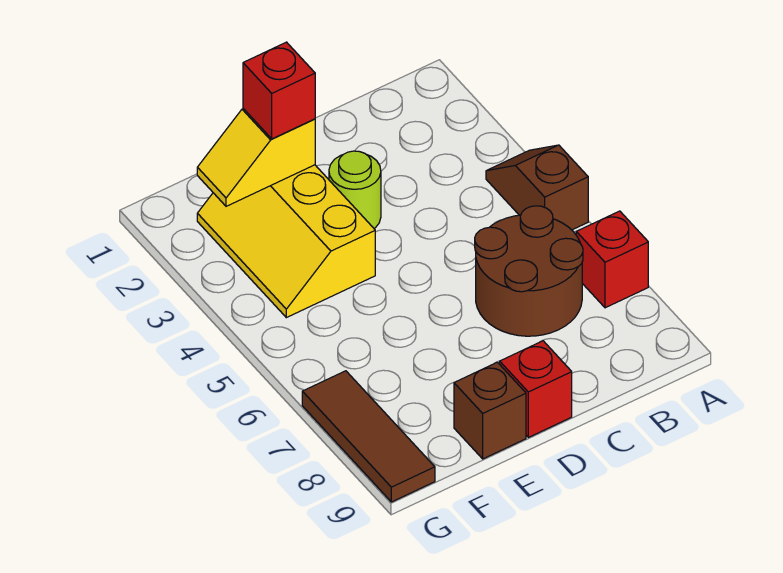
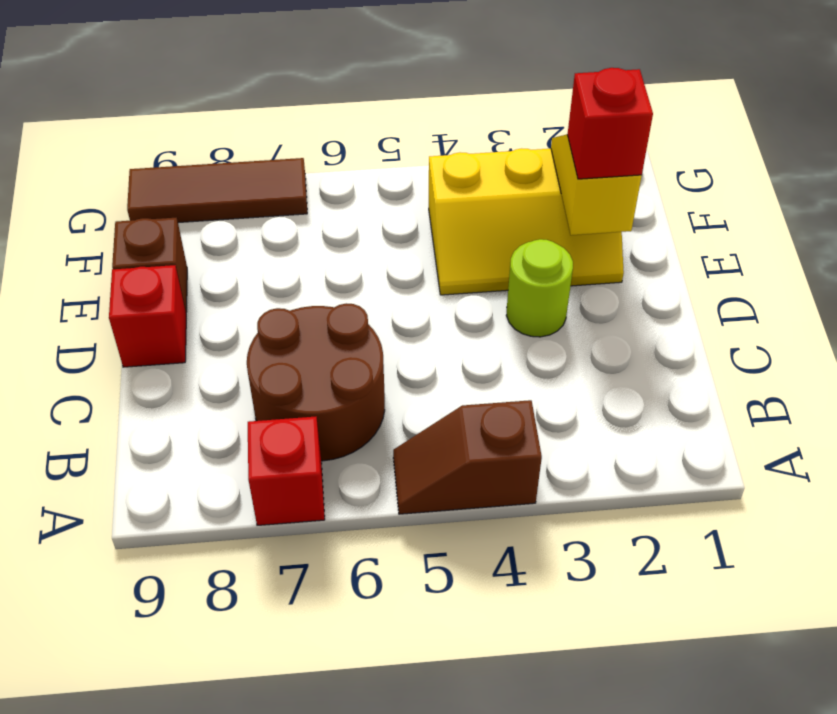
brown slope A4:A5 level 1 top 5 -> brown slope A4:A5 level 1 top 4
yellow slope E2:F4 level 1 top E -> yellow slope E2:F4 level 1 top F

